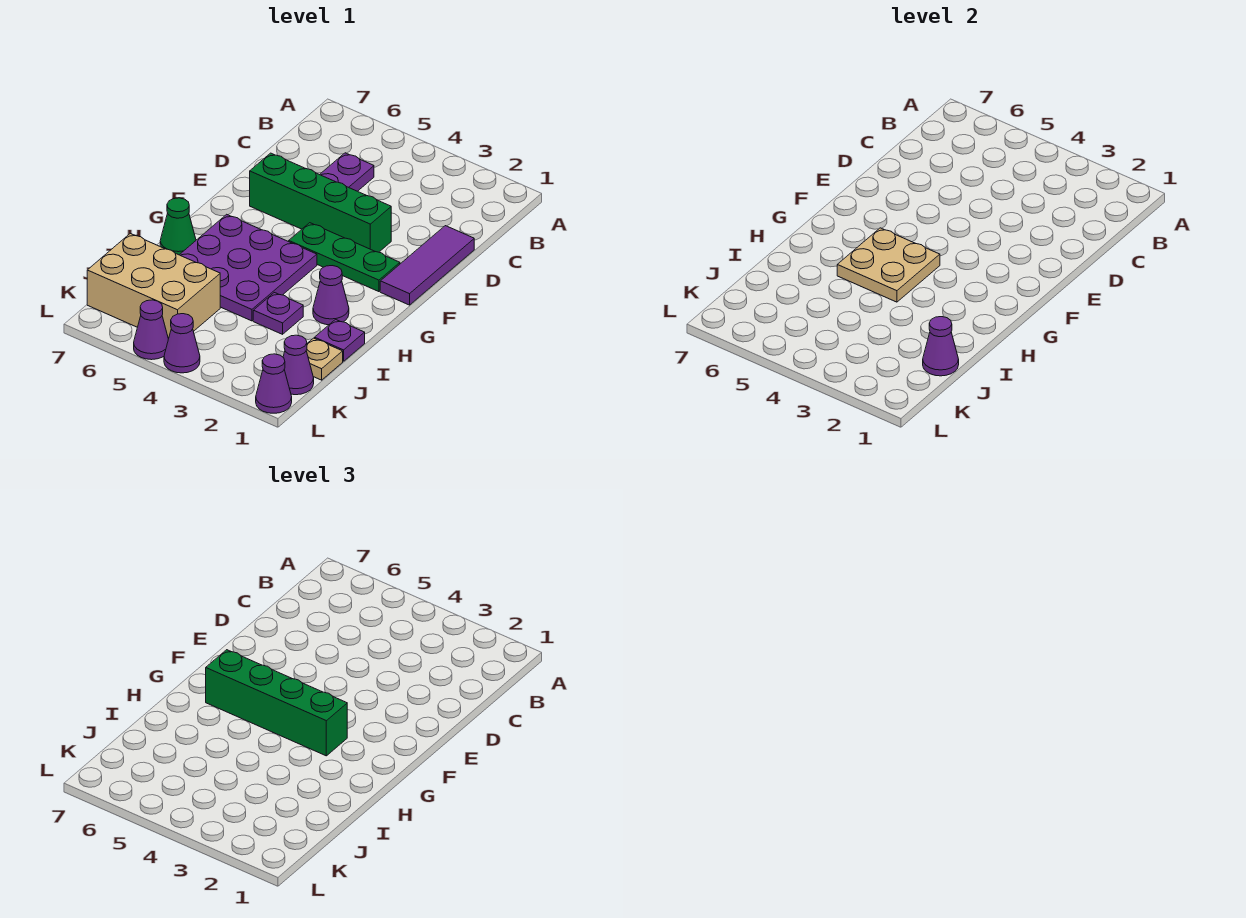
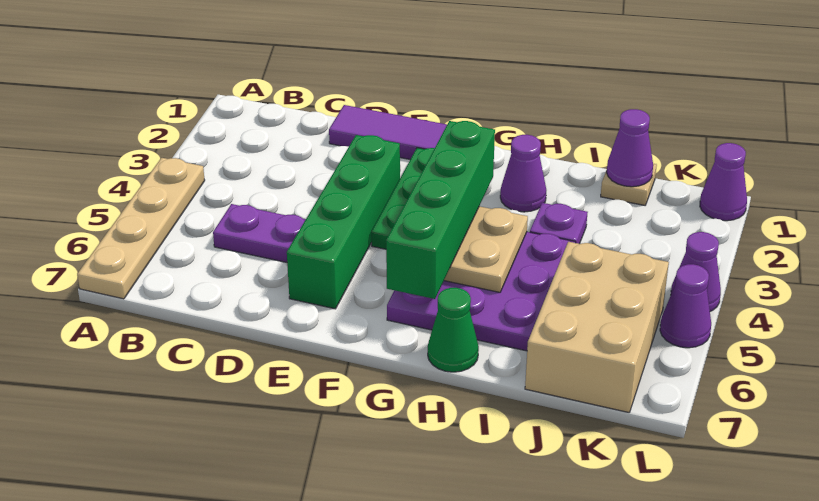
none -> tan plate A4:A7 level 1
purple plate I1 level 1 -> none
purple cone K1 level 1 -> none

